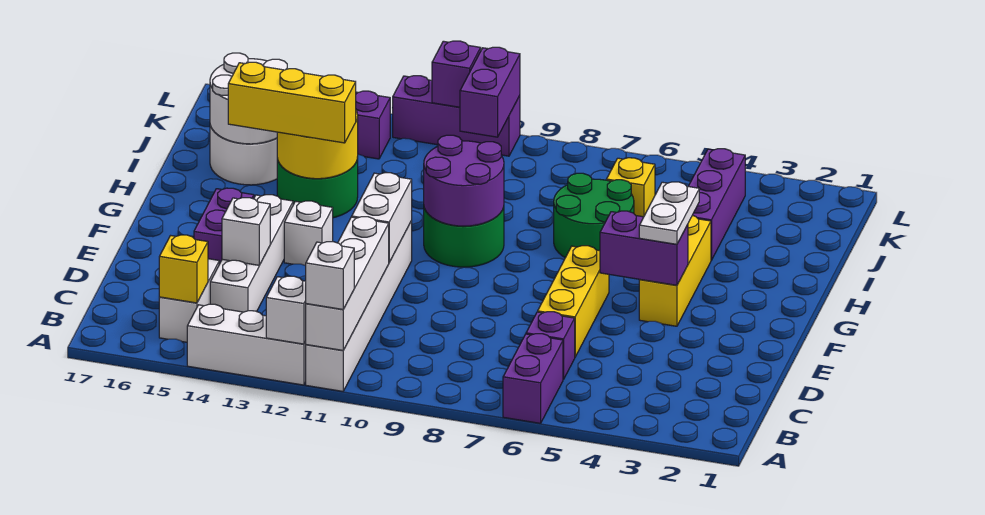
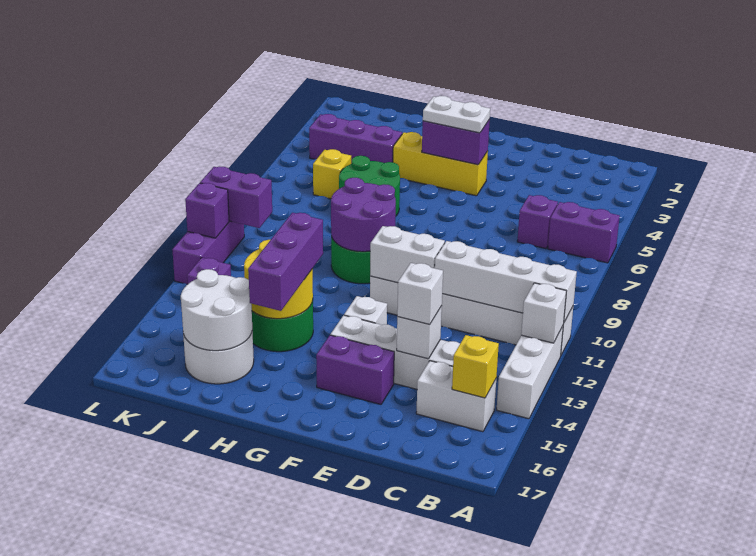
white brick A11 level 3 -> white brick D14 level 3
yellow brick D6:F6 level 1 -> none
purple brick F4:F5 level 2 -> purple brick F4:G4 level 2
yellow brick H13:H15 level 3 -> purple brick H13:H15 level 3

